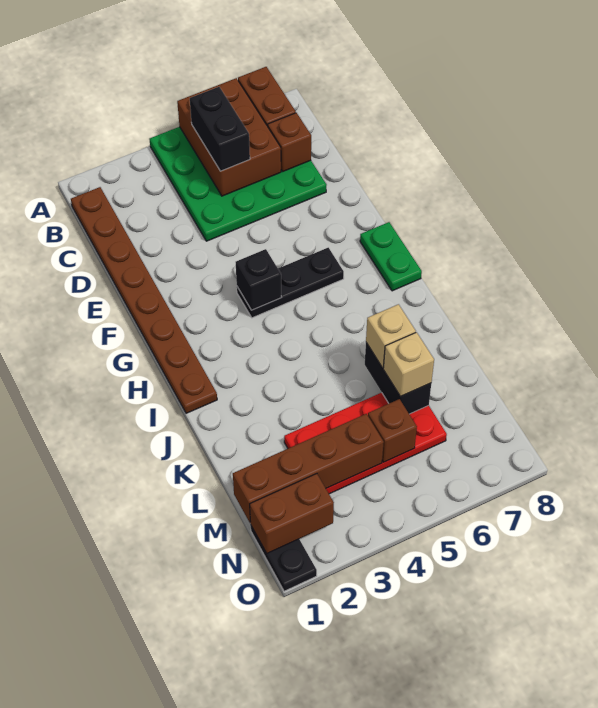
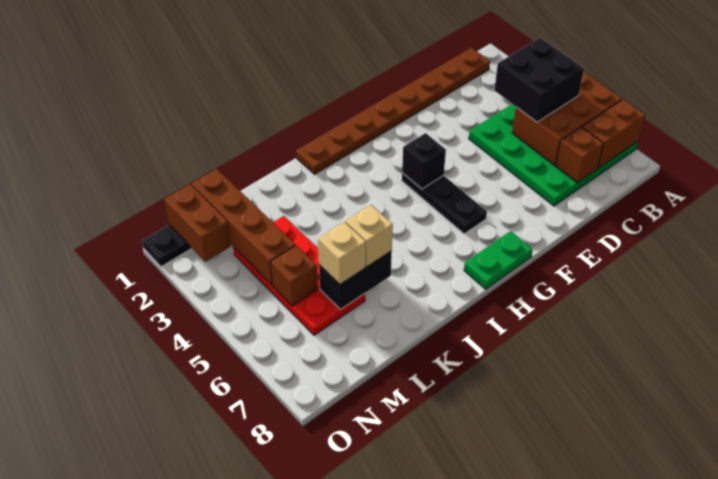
black brick B5:C5 level 3 -> black brick B4:C5 level 3

